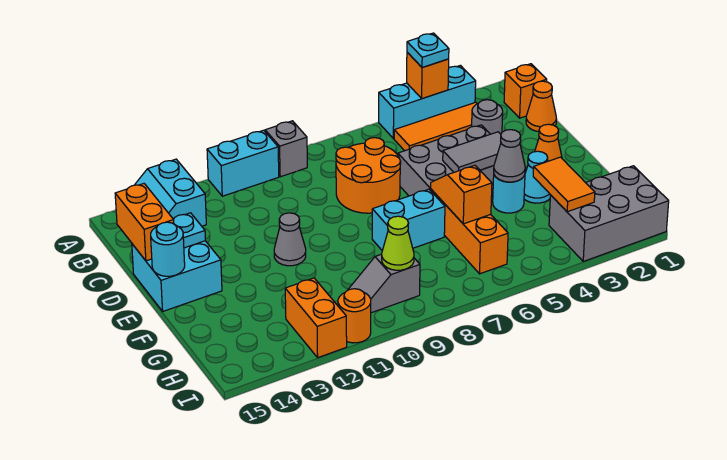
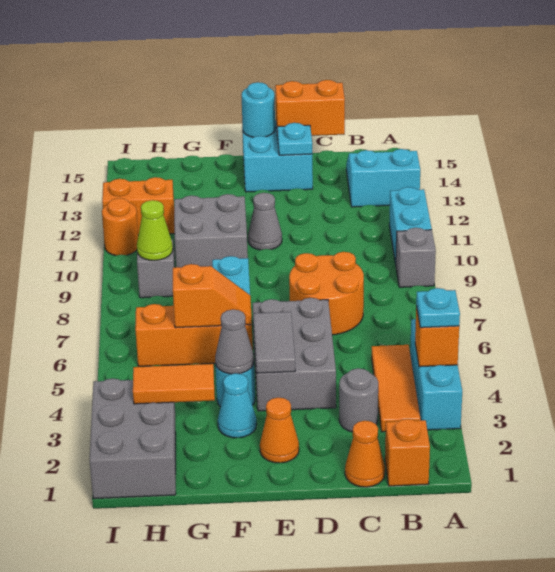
none -> grey brick F10:G11 level 1

